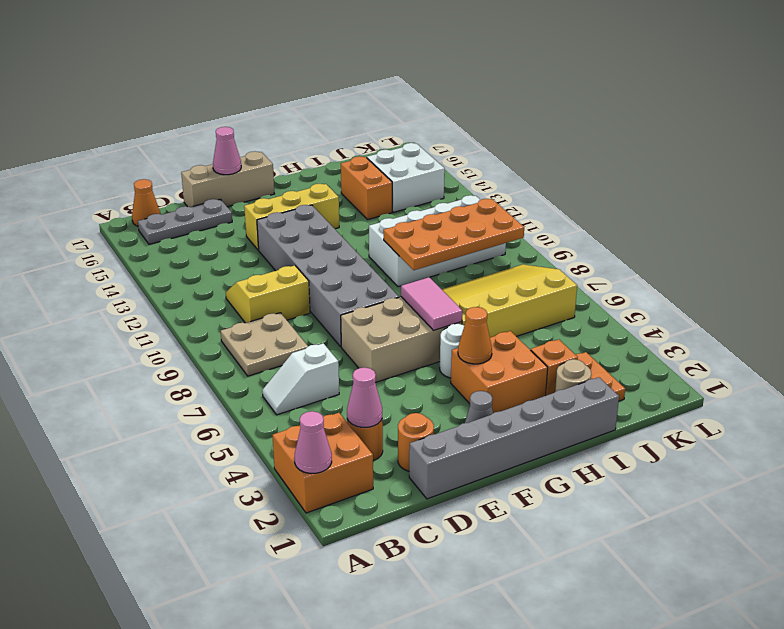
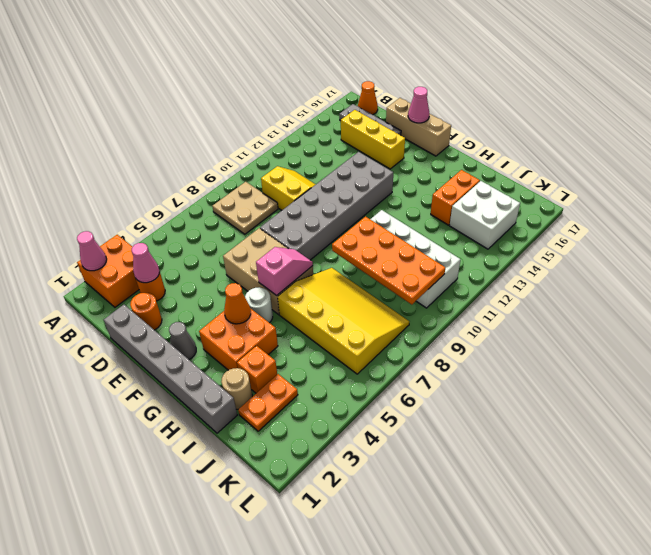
white slope B6:C6 level 1 top C -> none
yellow brick E14:G14 level 1 -> yellow brick C15:E15 level 1
pink tile G6:G7 level 2 -> pink slope G6:G7 level 2 top 6

